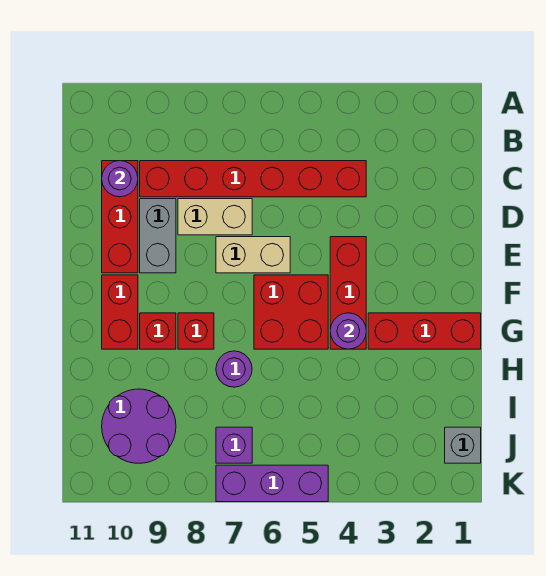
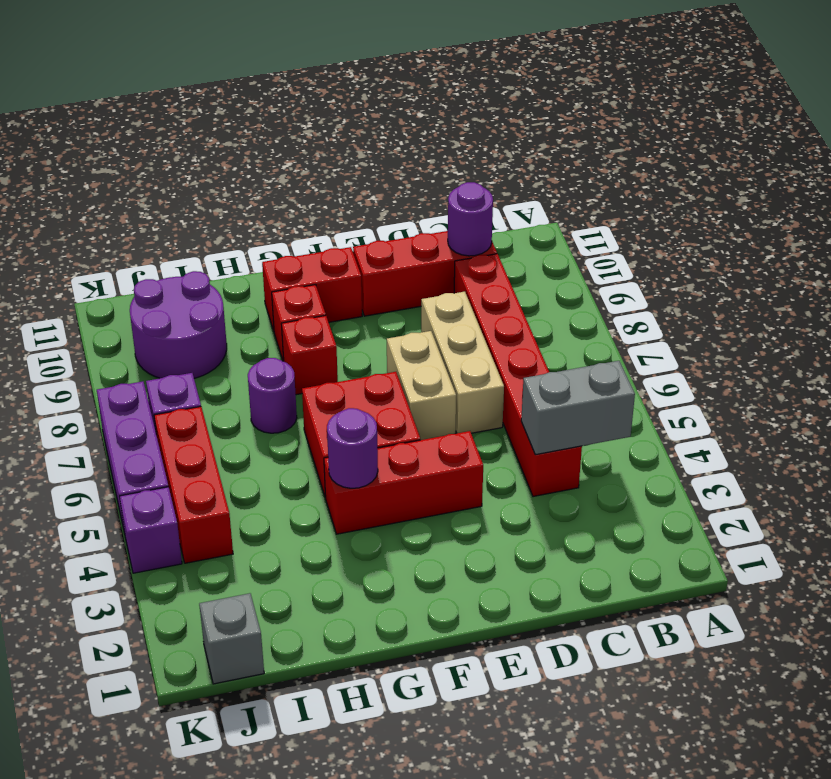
tan brick D7:D8 level 1 -> tan brick D6:D8 level 1
grey brick D9:E9 level 1 -> grey brick B4:C4 level 2
red brick G1:G3 level 1 -> red brick J4:J6 level 1
none -> purple brick K4 level 1

